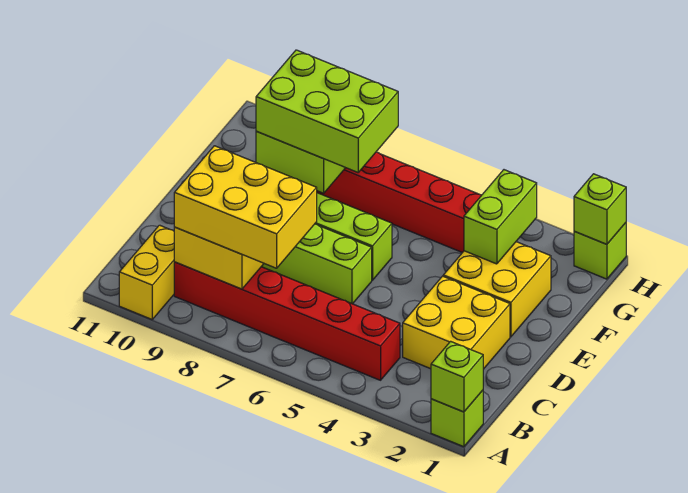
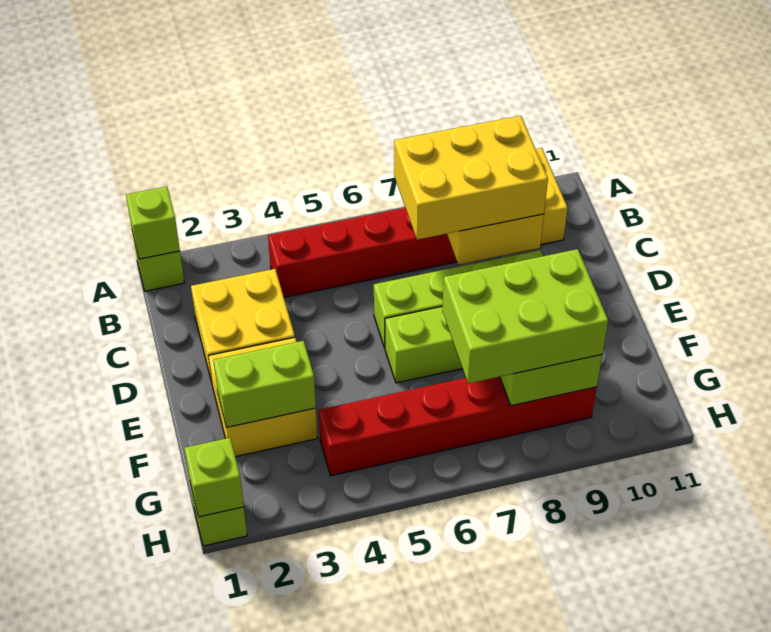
lime brick F3:G3 level 2 -> lime brick F2:F3 level 2

